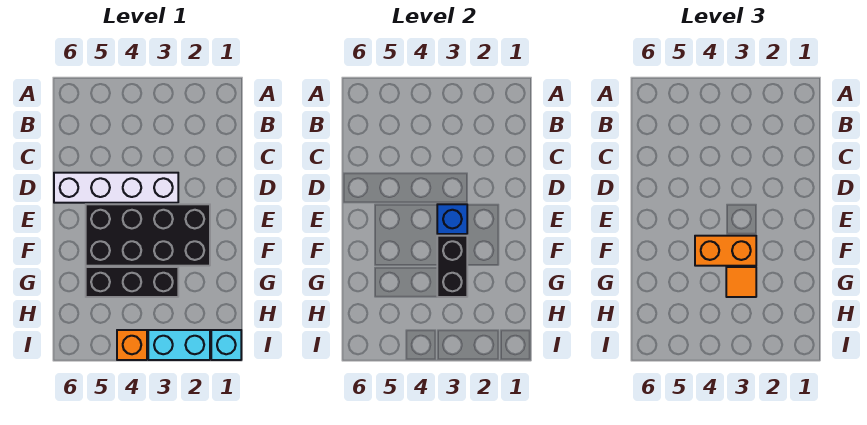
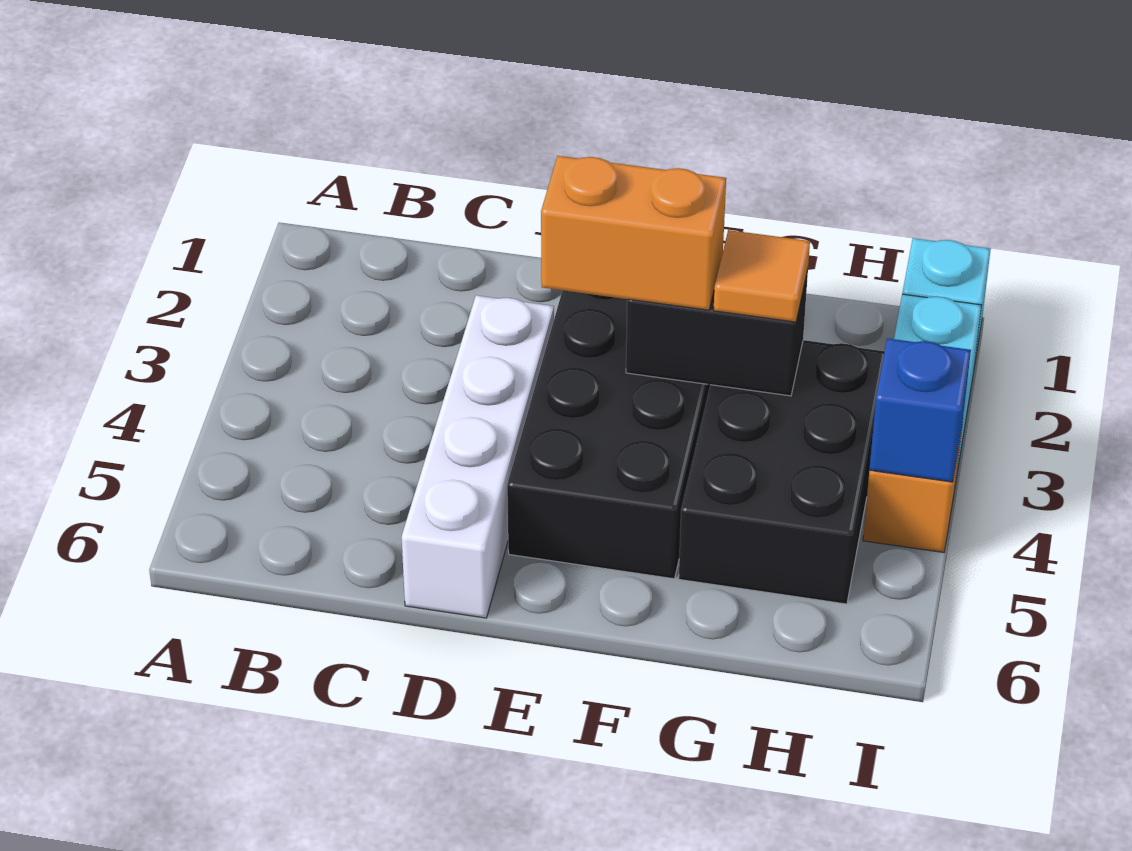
blue brick E3 level 2 -> blue brick I4 level 2
orange brick F3:F4 level 3 -> orange brick E3:F3 level 3
black brick G3:G5 level 1 -> black brick G3:H5 level 1

